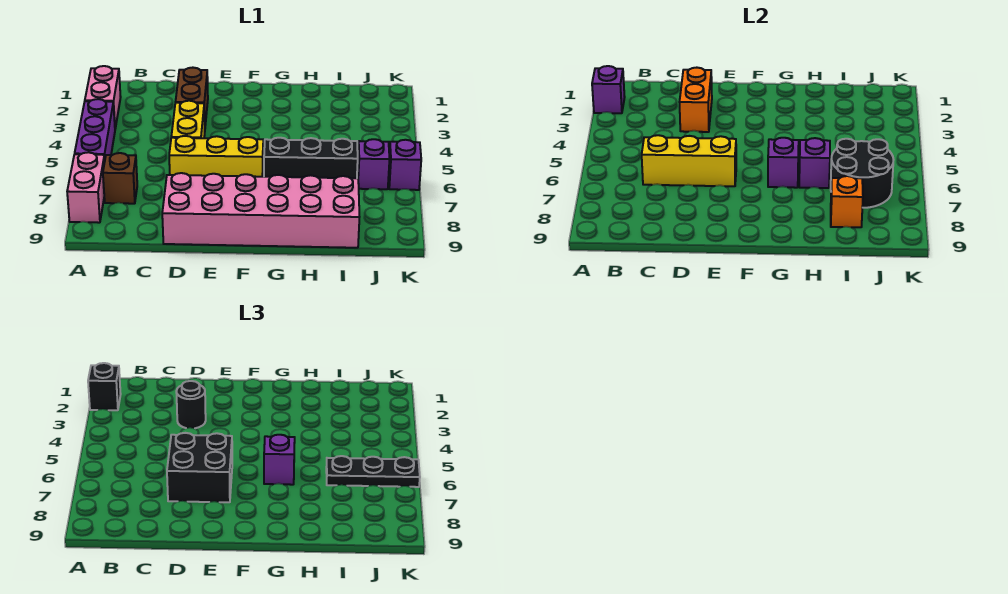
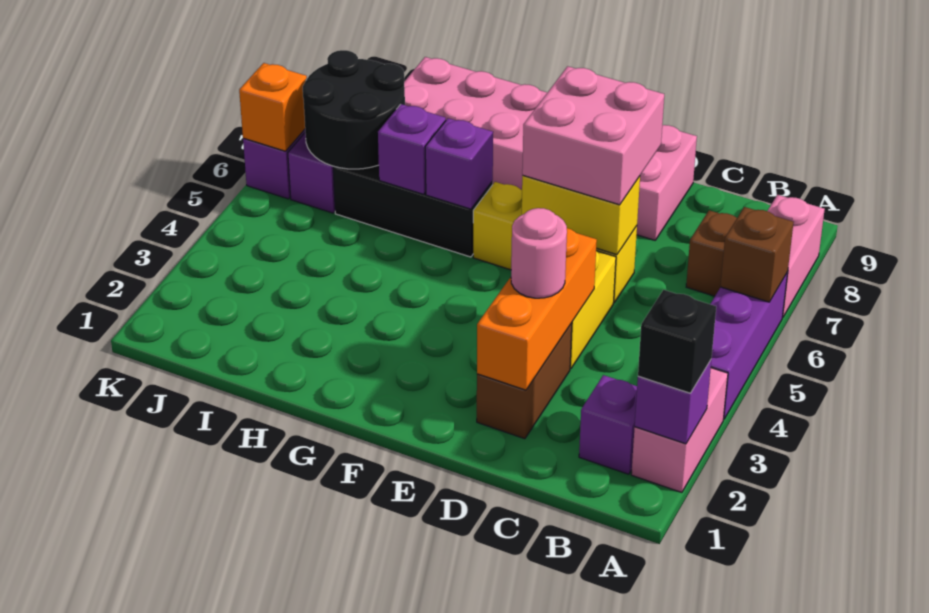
none -> brown brick A6 level 2
yellow brick C6:E6 level 2 -> yellow brick D6:E6 level 2
orange brick D2:D3 level 2 -> orange brick D2:D4 level 2
black round brick D3 level 3 -> pink round brick D3 level 3
black brick D6:E7 level 3 -> pink brick D6:E7 level 3
purple brick G6 level 3 -> purple brick B2 level 1
black plate I6:K6 level 3 -> none
orange brick I8 level 2 -> orange brick K6 level 2

